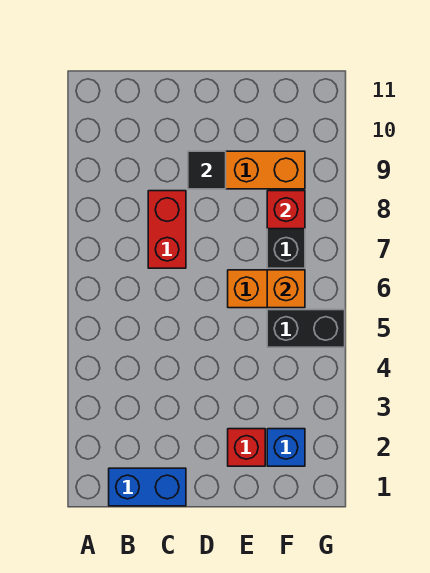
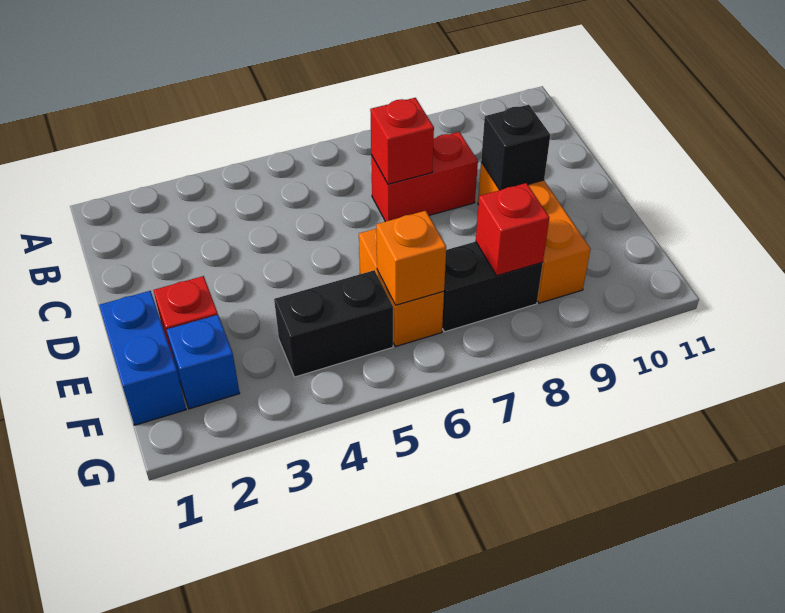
blue brick B1:C1 level 1 -> blue brick E1:F1 level 1
none -> red brick C7 level 2
black tile D9 level 2 -> black brick D9 level 2
black brick F5:G5 level 1 -> black brick F4:F5 level 1

